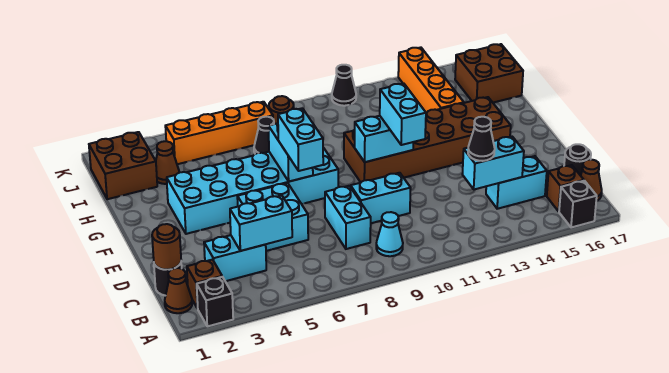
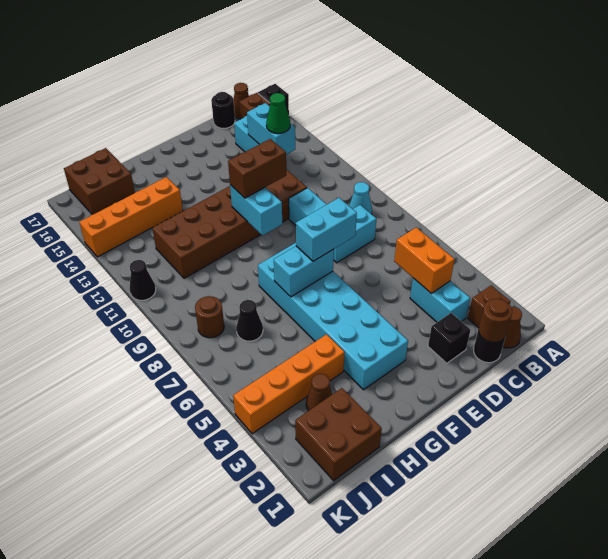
black brick A2 level 1 -> black brick D2 level 1
cyan brick C4:C5 level 2 -> orange brick C4:C5 level 2
black cone C13 level 3 -> green cone C13 level 3
cyan brick D5:E6 level 1 -> none
cyan brick E11:F11 level 3 -> brown brick E11:F11 level 3
brown brick F10:G15 level 1 -> brown brick D11:I12 level 1
orange brick J4:J7 level 1 -> orange brick H4:K4 level 1

